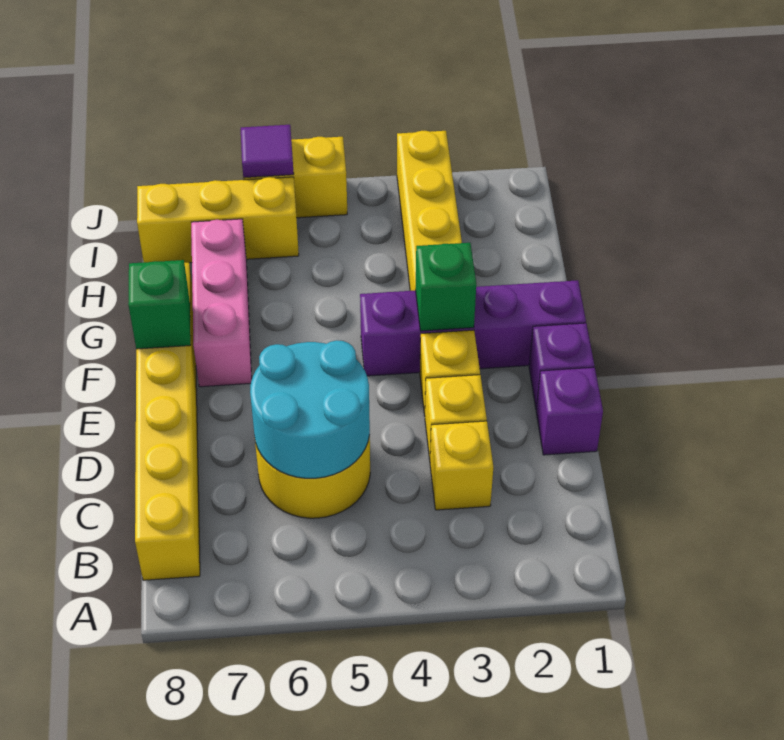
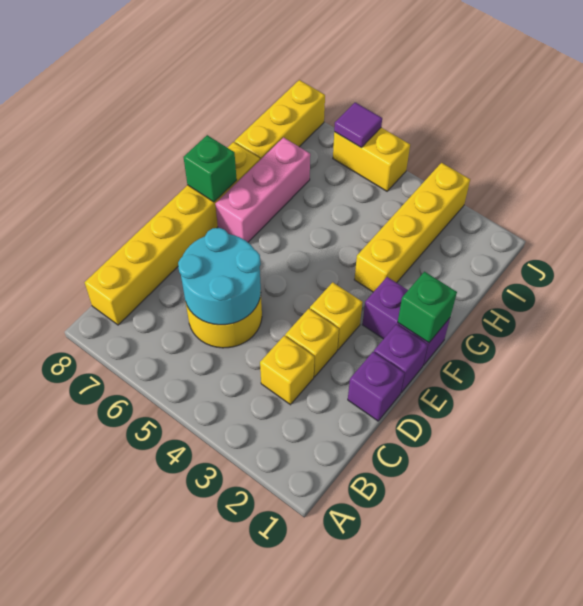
purple brick F1:F4 level 1 -> purple brick F1:F2 level 1
green brick F3 level 2 -> green brick F1 level 2
yellow brick I6:I8 level 1 -> yellow brick H8:J8 level 1

